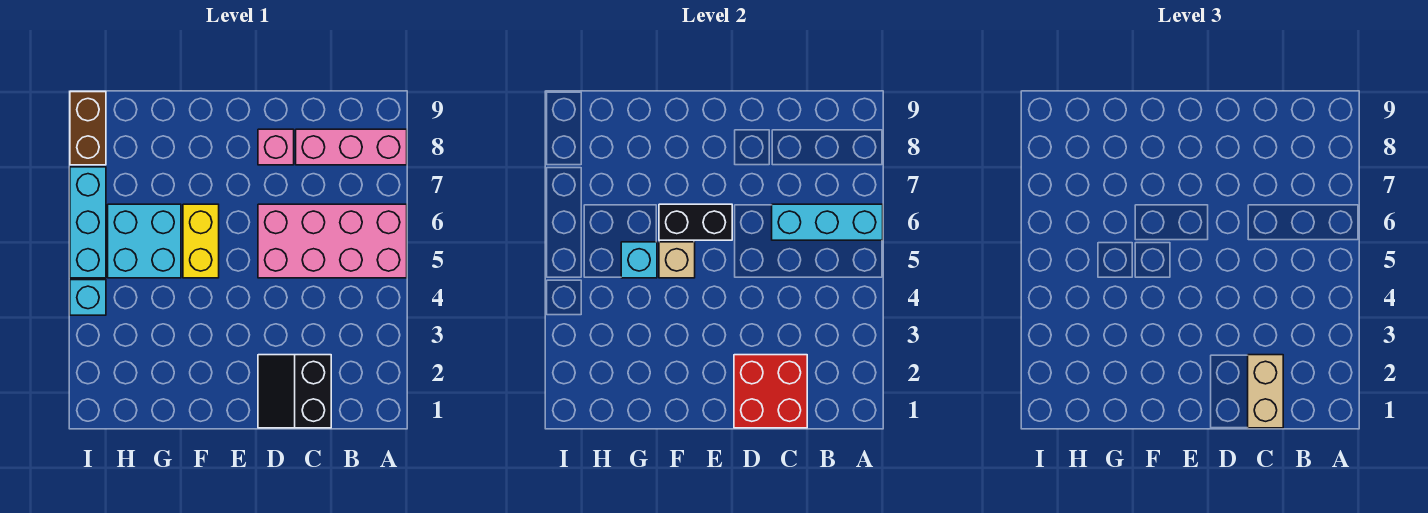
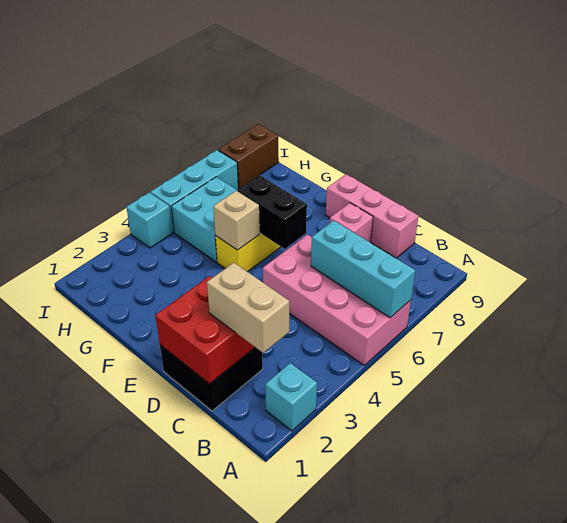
pink brick A8:C8 level 1 -> pink brick C9:E9 level 1
black slope C1:D2 level 1 top C -> black brick C1:D2 level 1
tan brick C1:C2 level 3 -> tan brick B2:C2 level 3
cyan brick G5 level 2 -> cyan brick A2 level 1

